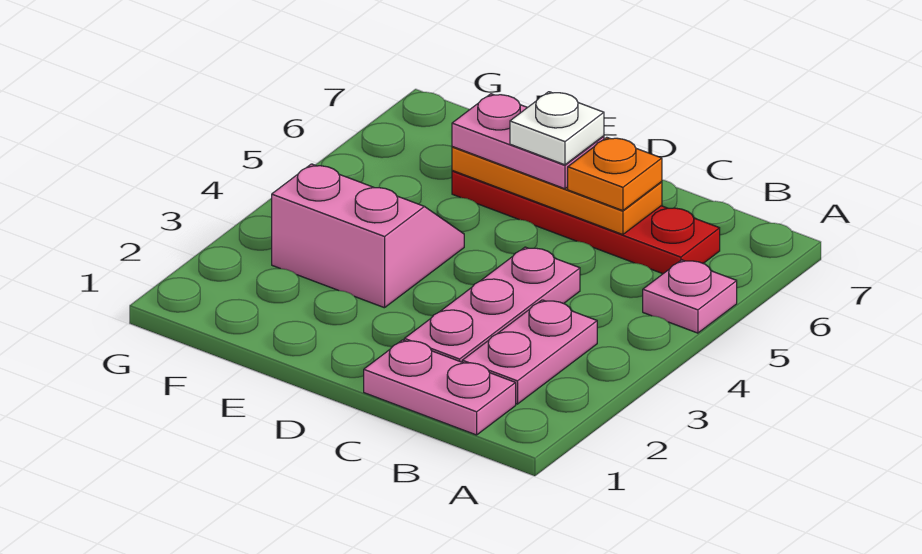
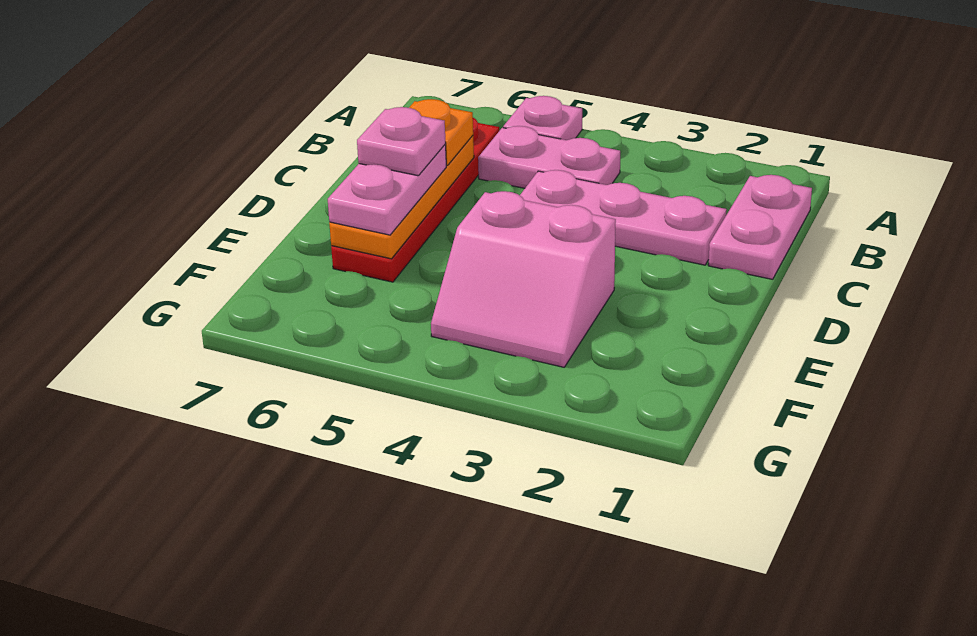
pink plate B2:B3 level 1 -> pink plate B4:B5 level 1
white plate D6 level 4 -> pink plate D6 level 4
pink slope E3:F4 level 1 top 3 -> pink slope E3:F4 level 1 top E

